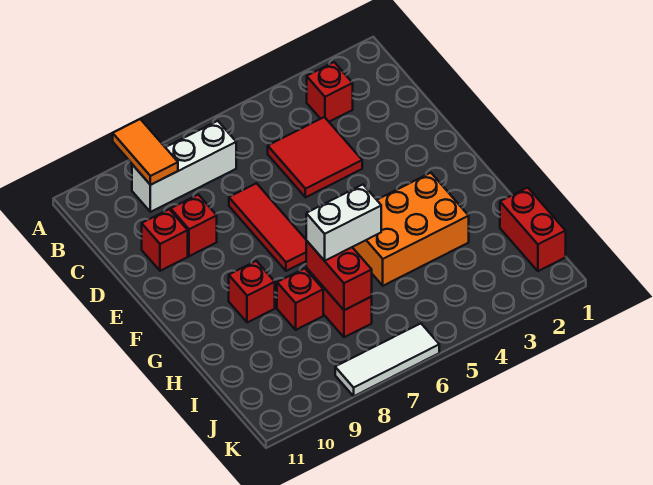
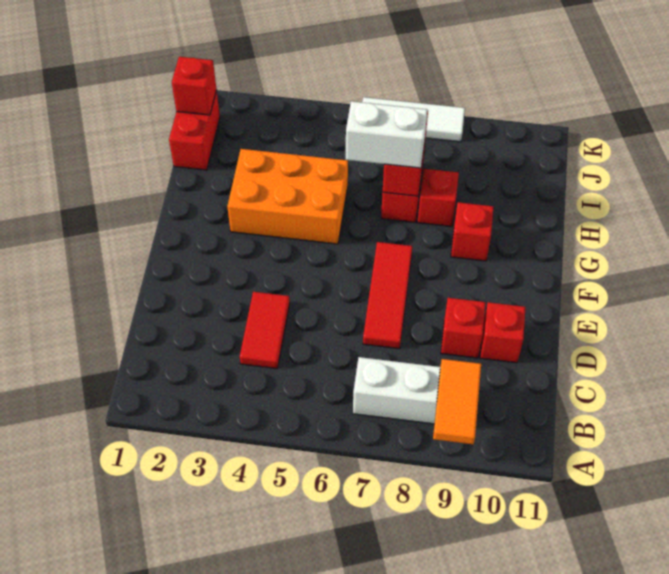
red brick B3 level 1 -> red brick J1 level 2
red tile C4:D5 level 1 -> red tile C4:D4 level 1

